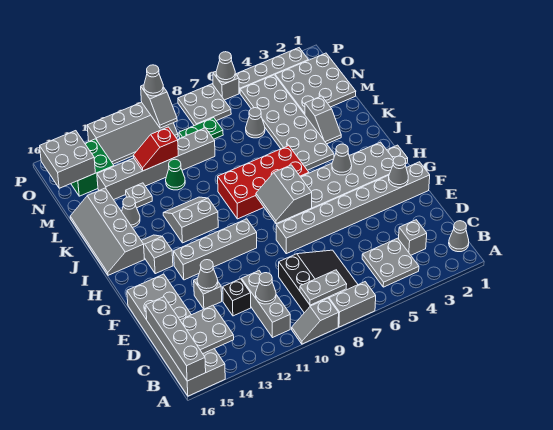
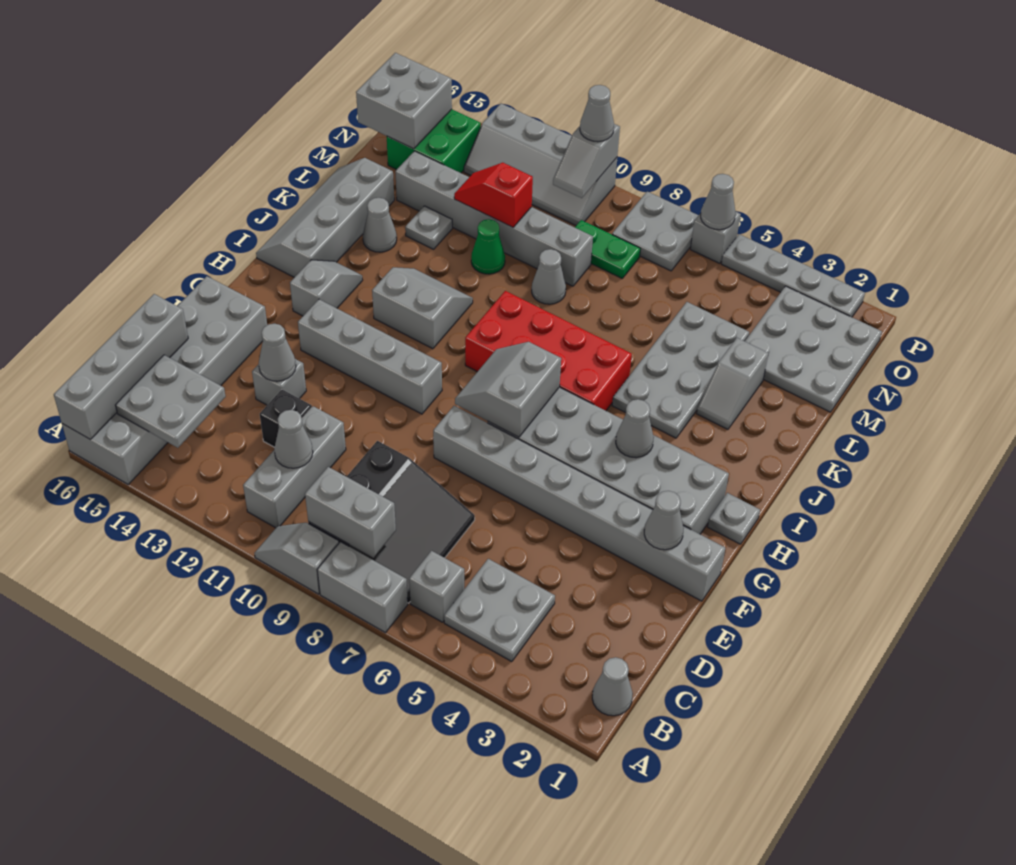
grey plate B8:B9 level 2 -> grey brick B8:B9 level 2
grey brick C3 level 1 -> grey brick B6 level 1
grey plate J4:O5 level 1 -> grey plate J4:M5 level 1
grey cone M6 level 1 -> grey cone L9 level 1

